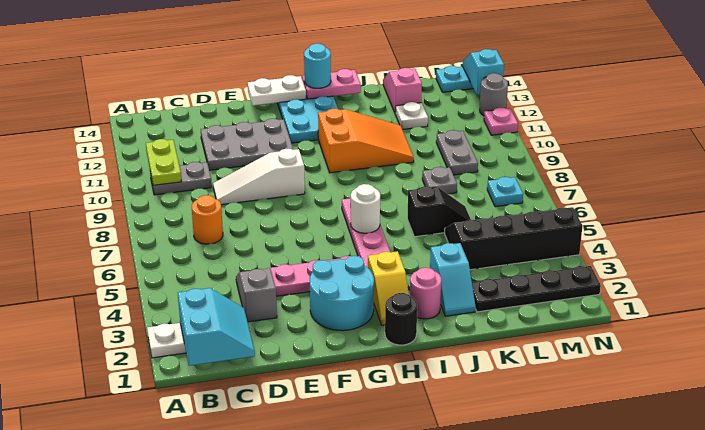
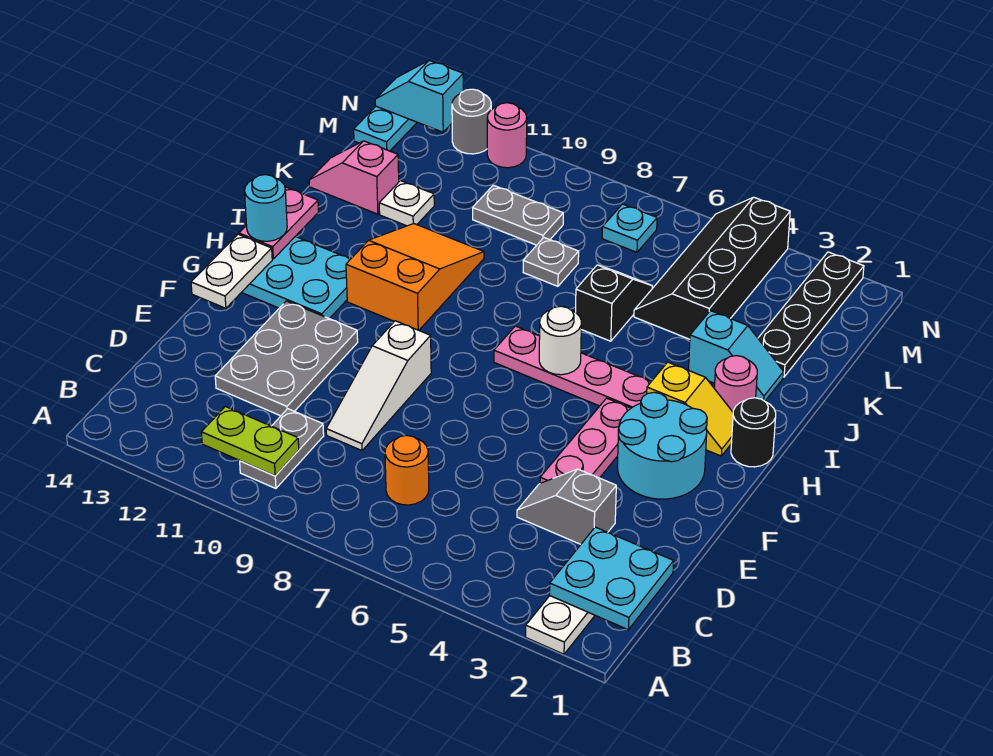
cyan slope B1:C2 level 2 top B -> cyan plate B1:C2 level 2
pink plate N11 level 1 -> pink round brick N11 level 1

